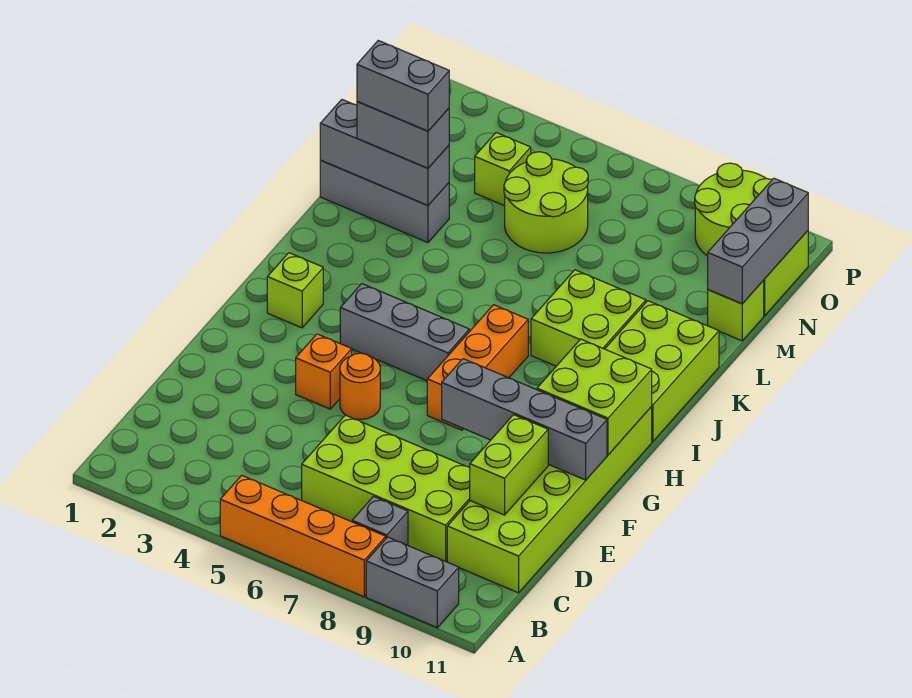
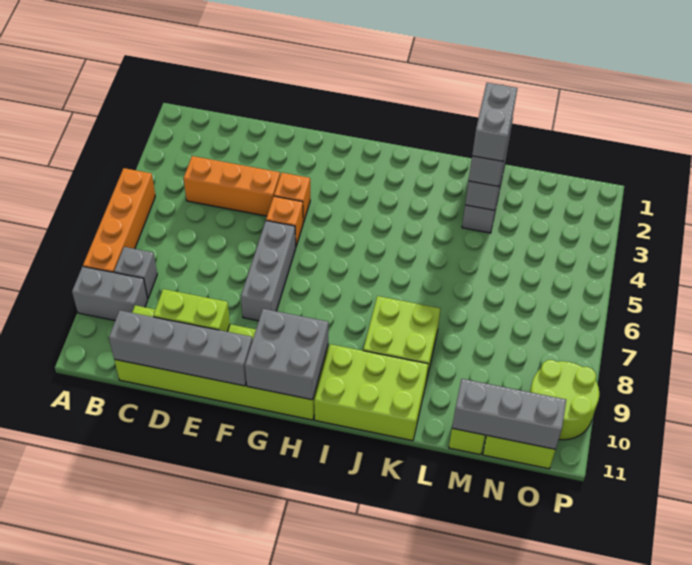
grey brick A9:A10 level 1 -> grey brick A9:B9 level 1
lime brick C6:D9 level 1 -> none
orange round brick F5 level 1 -> orange brick F5 level 1
grey brick F8:F11 level 2 -> grey brick C11:F11 level 2
orange brick G7:I7 level 1 -> orange brick C4:E4 level 1
lime brick G10:H11 level 2 -> grey brick G10:H11 level 2
lime brick H2 level 1 -> none
grey brick H4:H6 level 1 -> grey brick F6:F8 level 1
lime round brick M5:N6 level 1 -> none
lime brick N4 level 1 -> none

